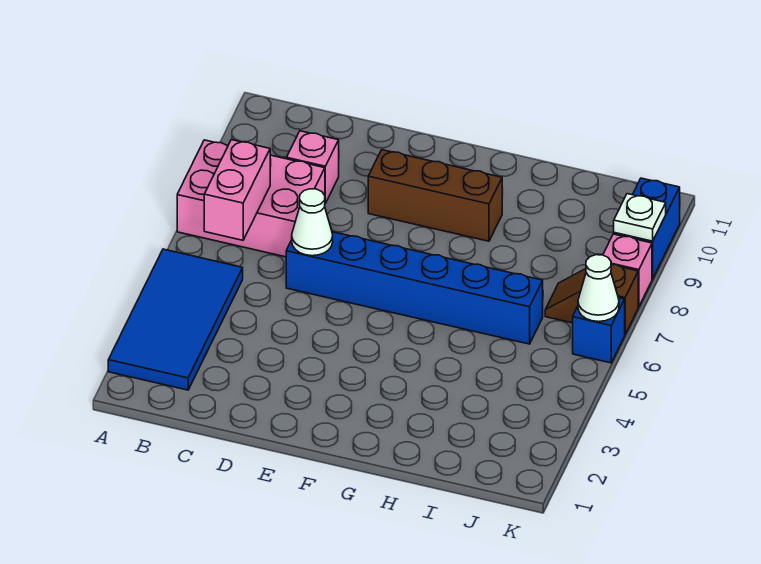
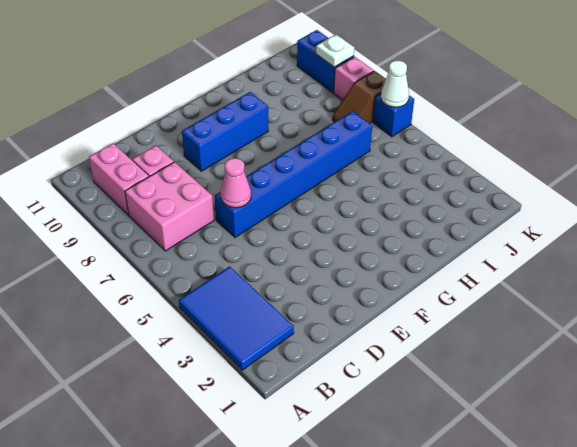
blue tile A2:B5 level 1 -> blue tile A2:B4 level 1
pink brick A7:C8 level 1 -> pink brick B7:C8 level 1
pink brick B6:B7 level 2 -> pink brick B9:B10 level 1
white cone D6 level 2 -> pink cone D6 level 2
brown brick E9:G9 level 1 -> blue brick E9:G9 level 1

